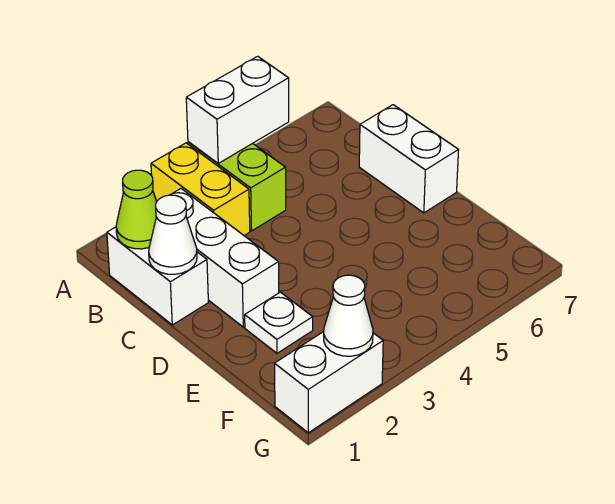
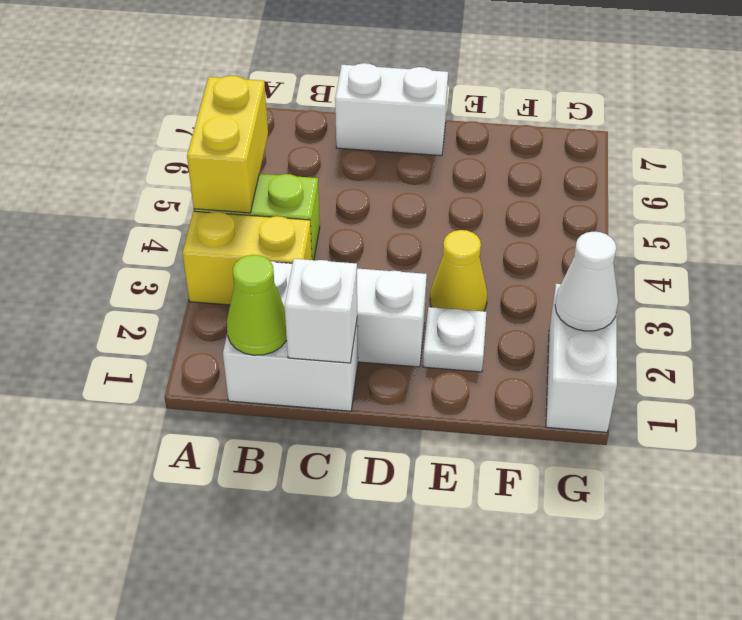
white brick A4:A5 level 2 -> yellow brick A4:A5 level 2
white cone C1 level 2 -> white brick C1 level 2
none -> yellow cone E3 level 1

